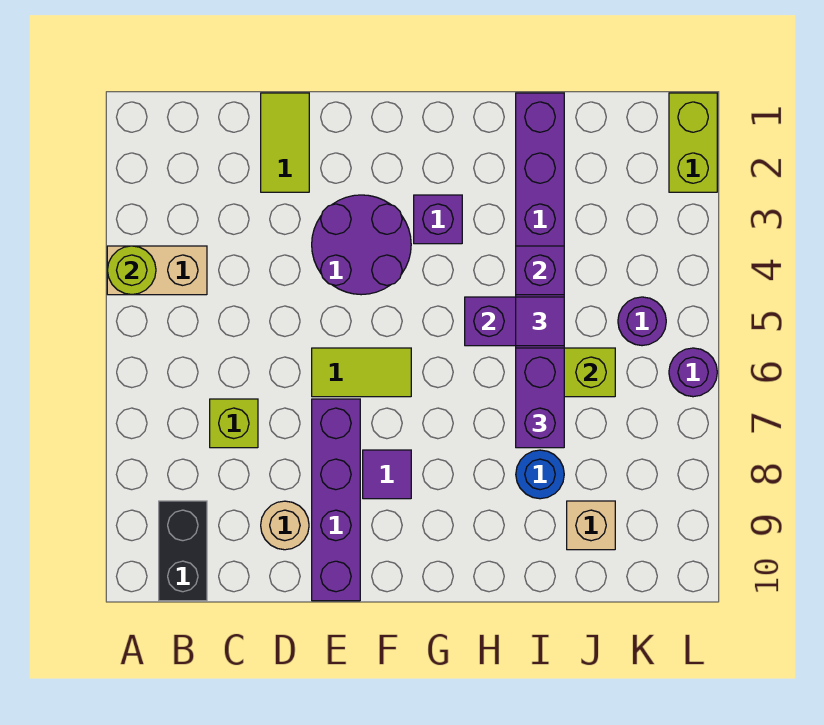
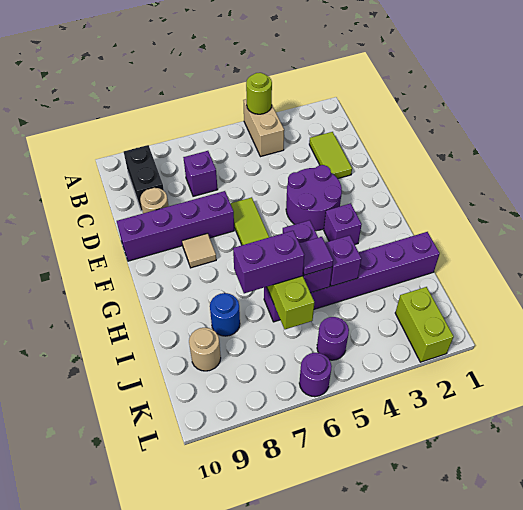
black brick B9:B10 level 1 -> black brick B9:C9 level 1
lime brick C7 level 1 -> purple brick C7 level 1
lime tile D1:D2 level 1 -> lime tile C2:D2 level 1
purple tile F8 level 1 -> tan tile F8 level 1
tan brick J9 level 1 -> tan round brick J9 level 1
lime brick L1:L2 level 1 -> lime brick K2:L2 level 1

